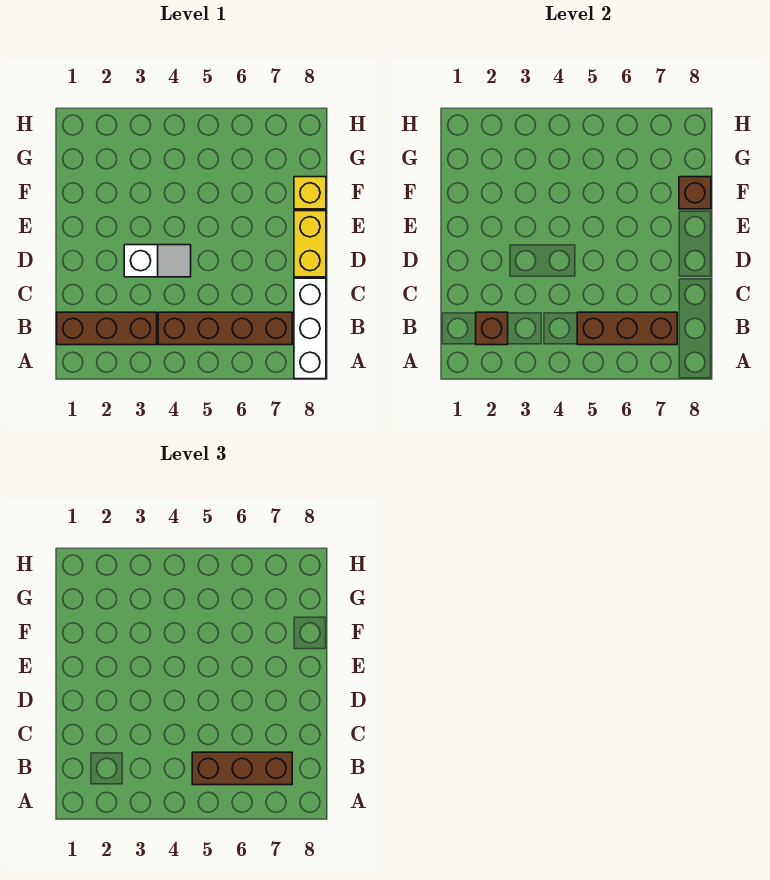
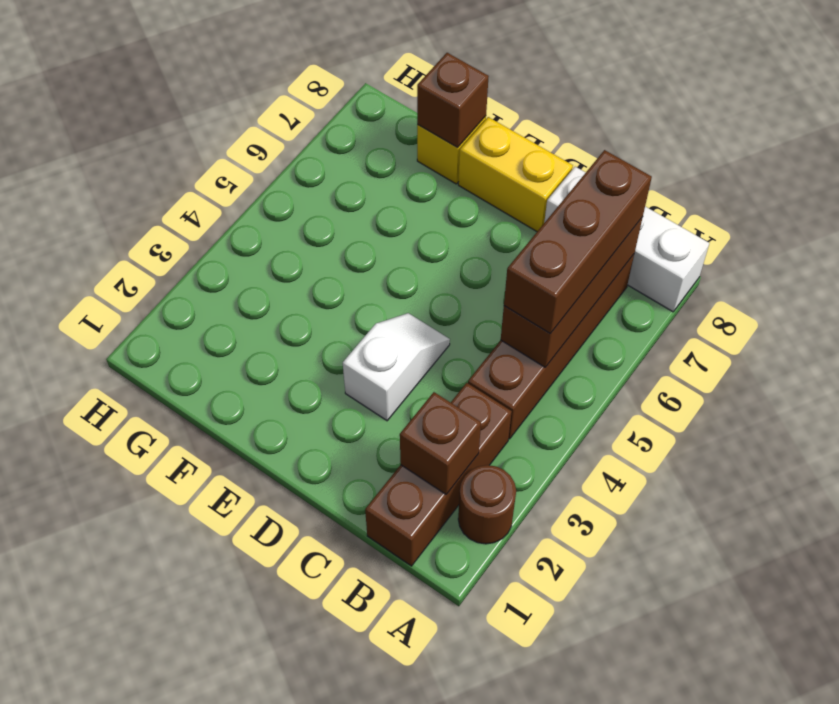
none -> brown round brick A2 level 1

